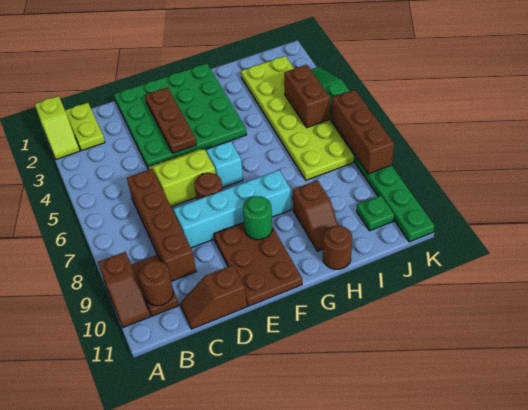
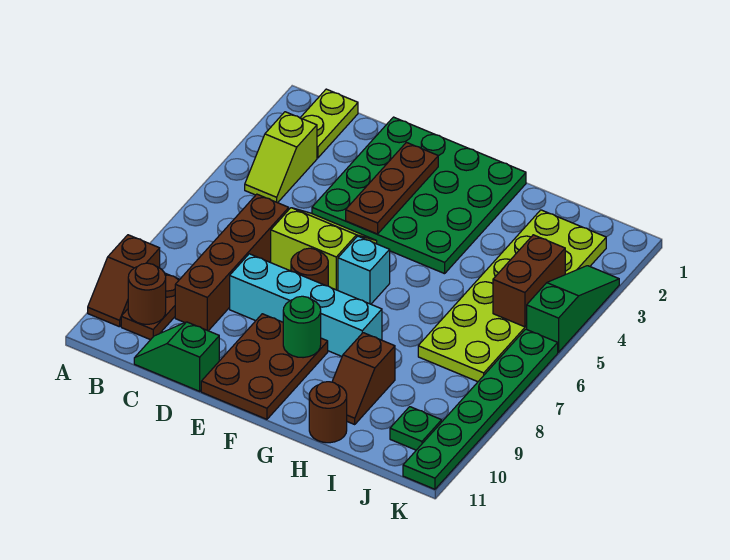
lime slope A1:A2 level 1 top 1 -> lime slope B3:B4 level 1 top 3
brown slope C11:D11 level 1 top D -> green slope C11:D11 level 1 top D
brown brick K6:K8 level 2 -> none

